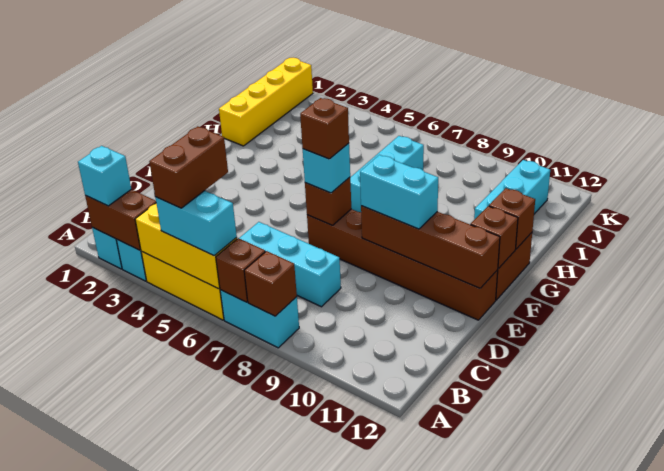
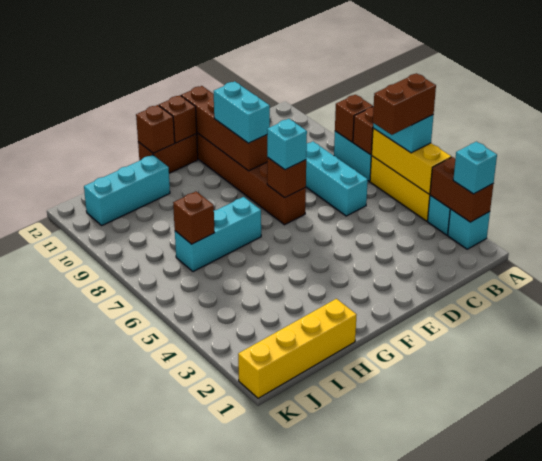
brown brick E7 level 4 -> brown brick I7 level 2

